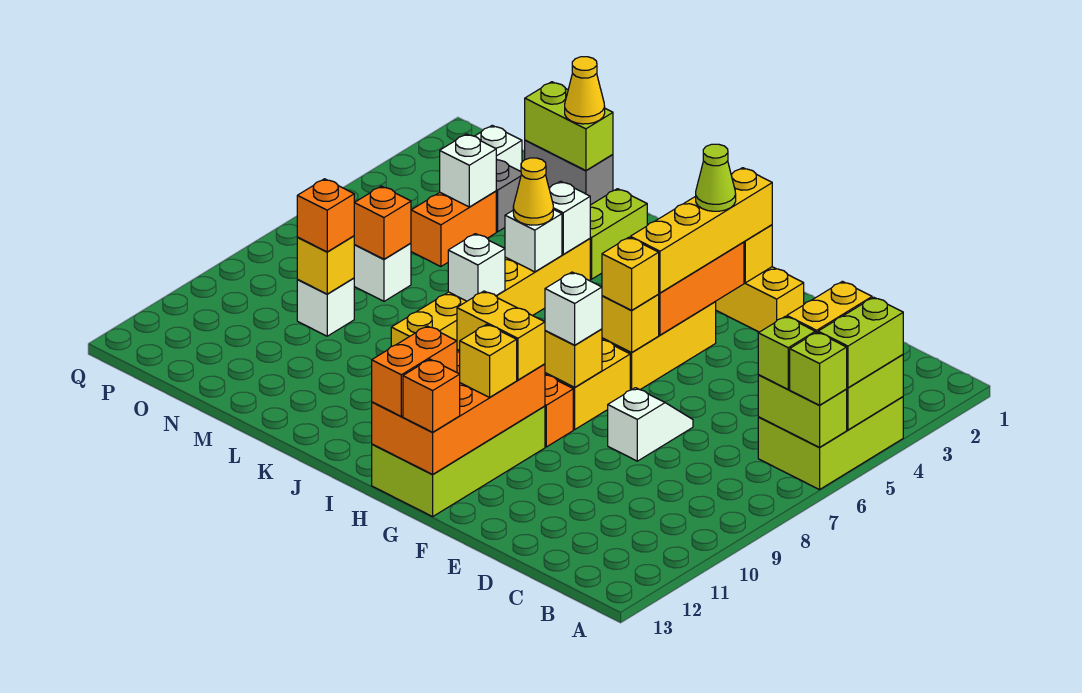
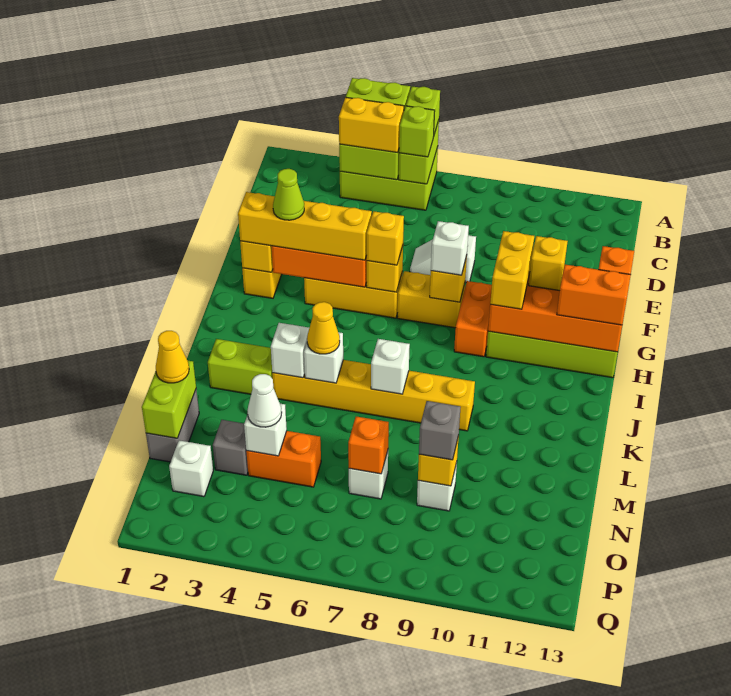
none -> white cone N4 level 3
orange brick N9 level 3 -> grey brick N9 level 3

